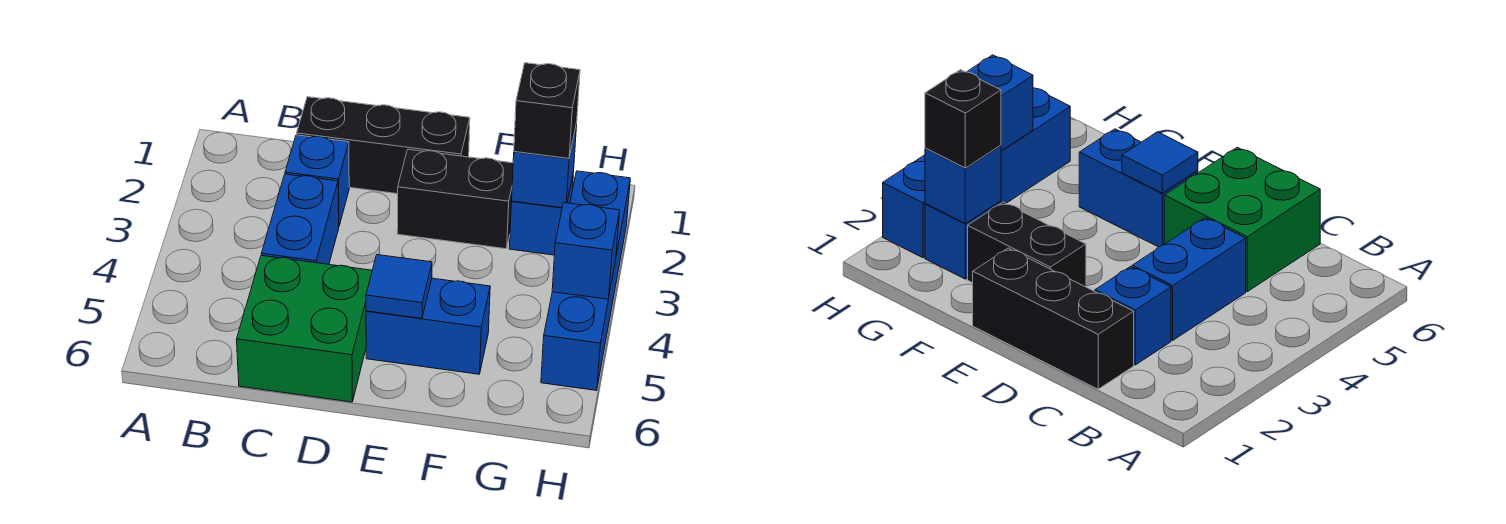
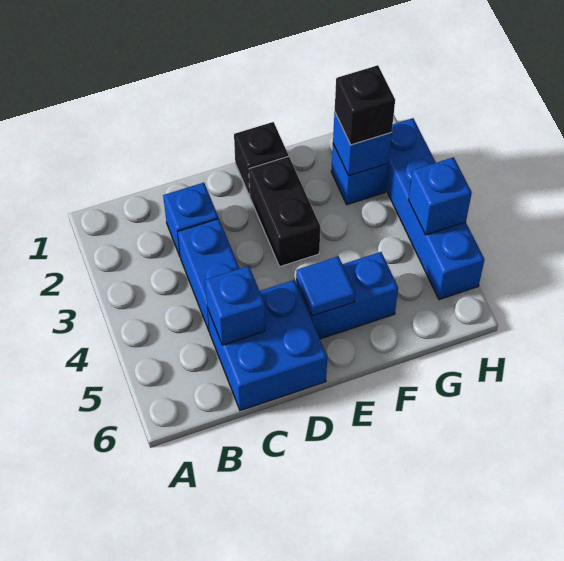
black brick C1:E1 level 1 -> black brick E1 level 1
green brick C5:D6 level 1 -> blue brick C5:D6 level 1
none -> blue brick C5 level 2
black brick E2:F2 level 1 -> black brick E2:E3 level 1

